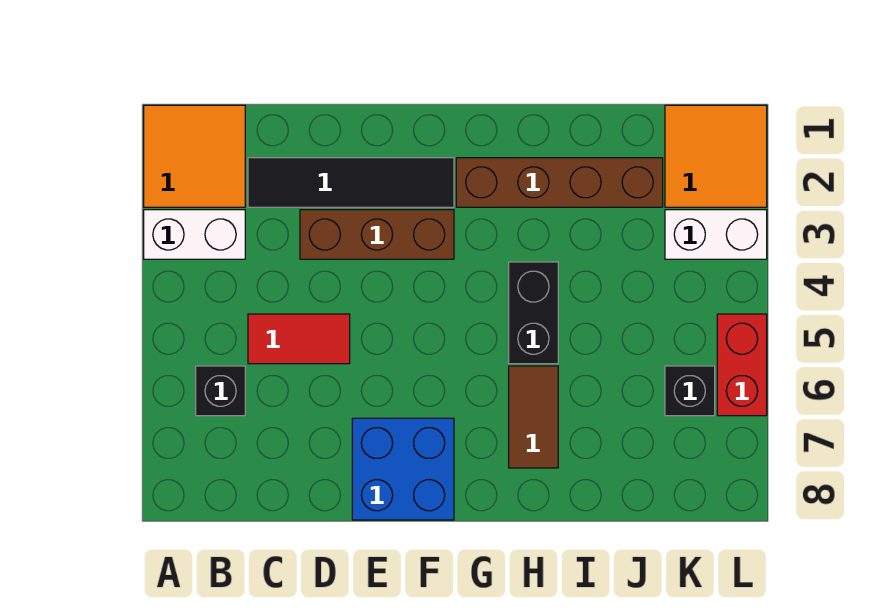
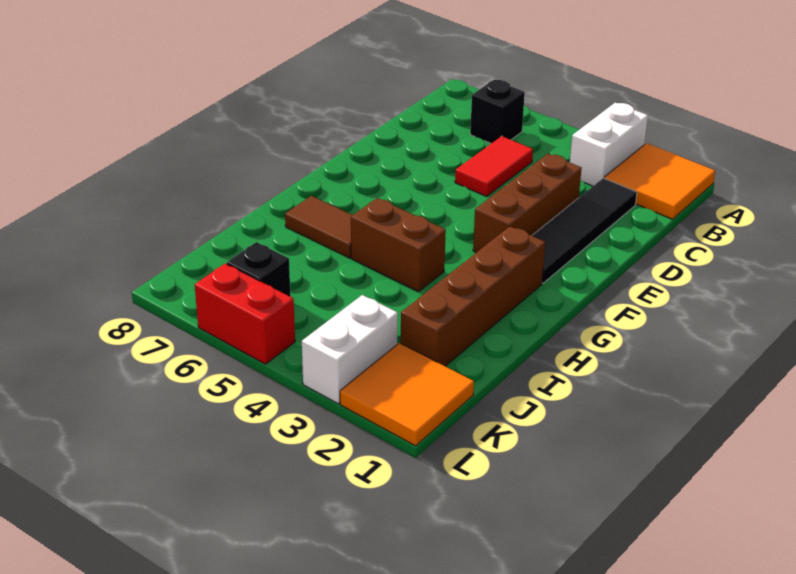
blue brick E7:F8 level 1 -> none
black brick H4:H5 level 1 -> brown brick H4:H5 level 1

